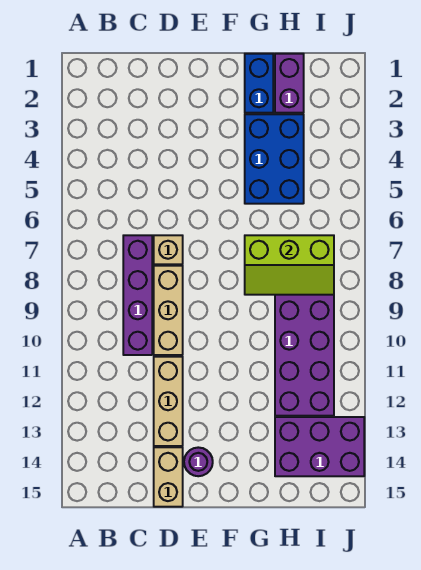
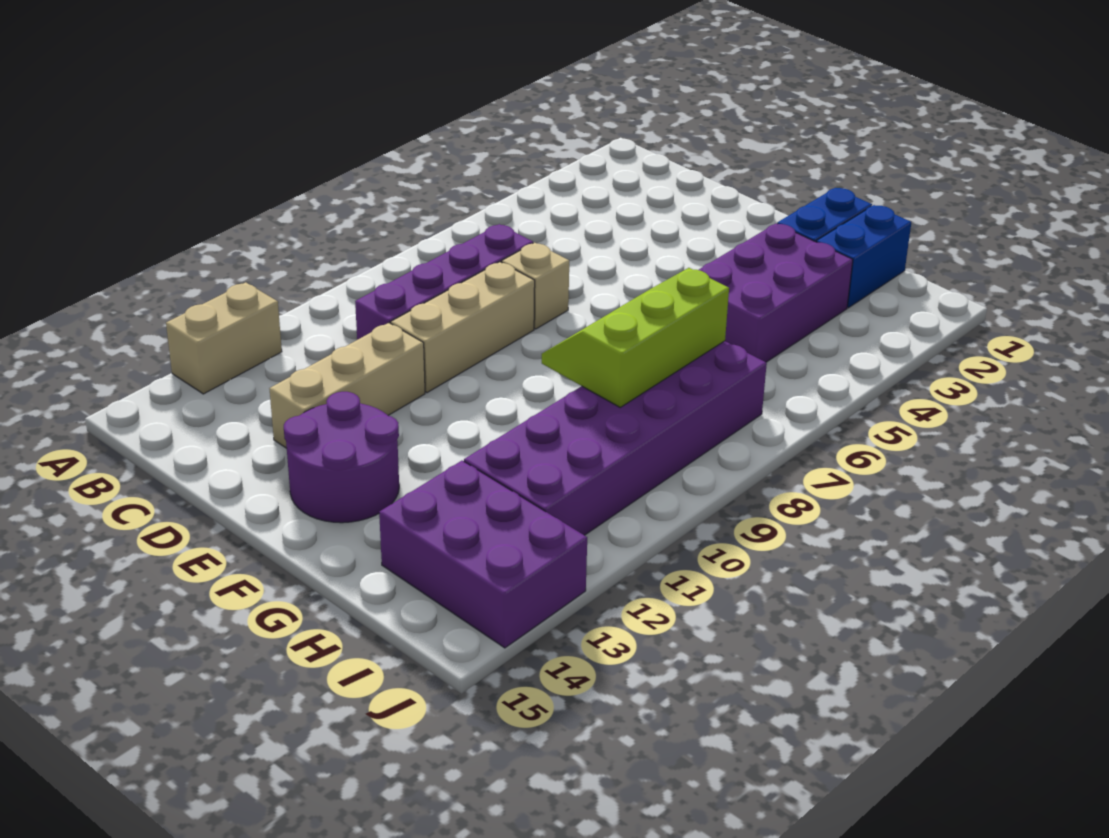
tan brick D14:D15 level 1 -> tan brick A12:A13 level 1
purple round brick E14 level 1 -> purple round brick E13:F14 level 1
blue brick G3:H5 level 1 -> purple brick G3:H5 level 1
lime slope G7:I8 level 2 top 7 -> lime slope G7:H9 level 2 top H
purple brick H1:H2 level 1 -> blue brick H1:H2 level 1

